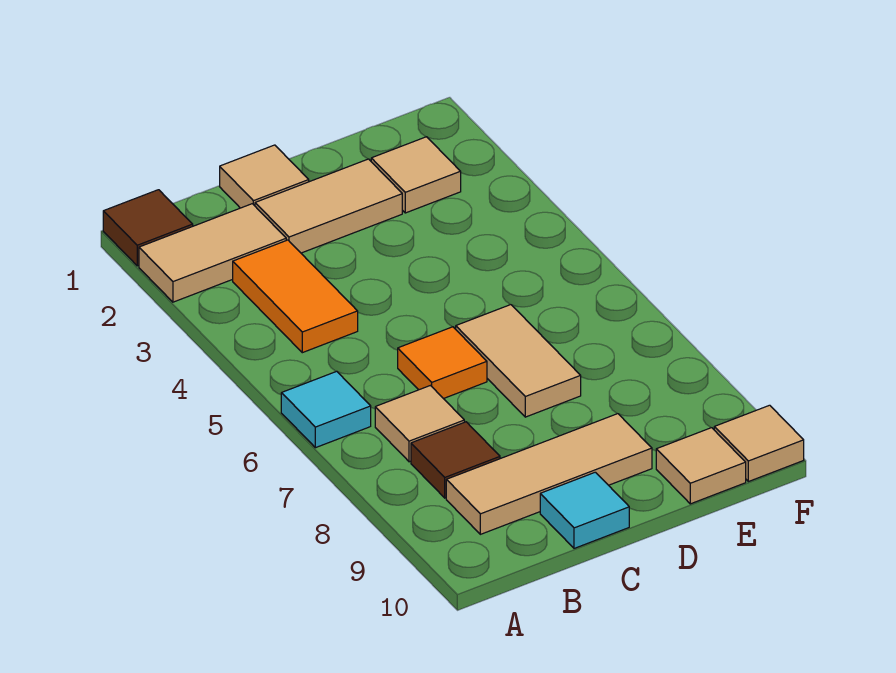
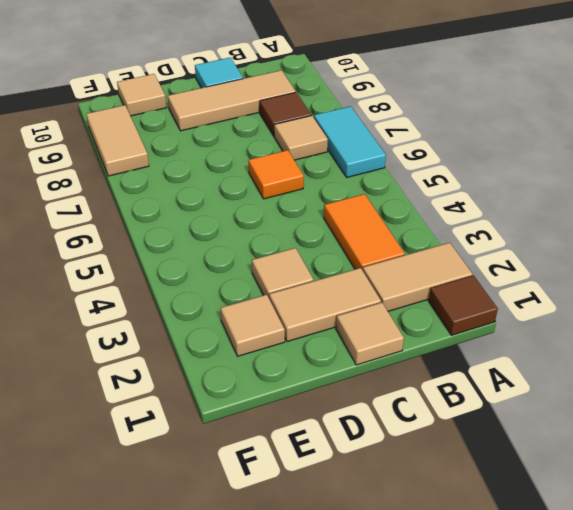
cyan tile A6 level 1 -> cyan tile A6:A7 level 1
tan tile D6:D7 level 1 -> tan tile F8:F9 level 1
tan tile F10 level 1 -> tan tile D3 level 1

